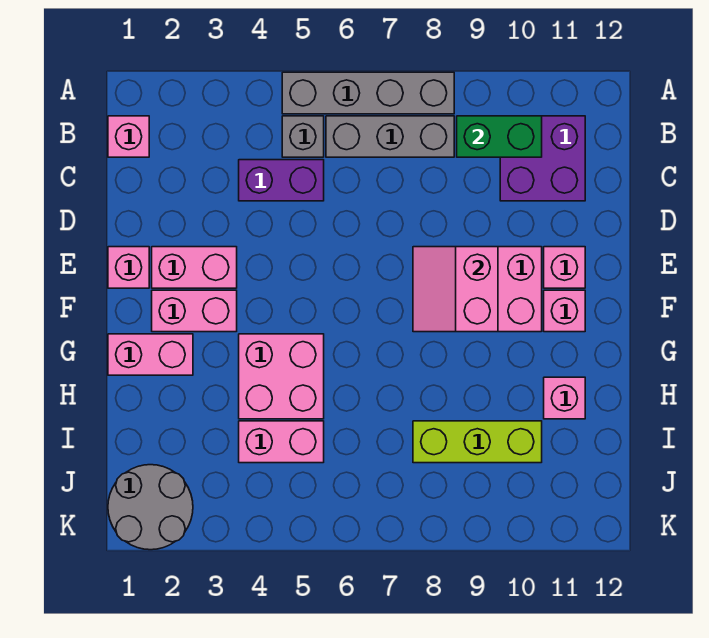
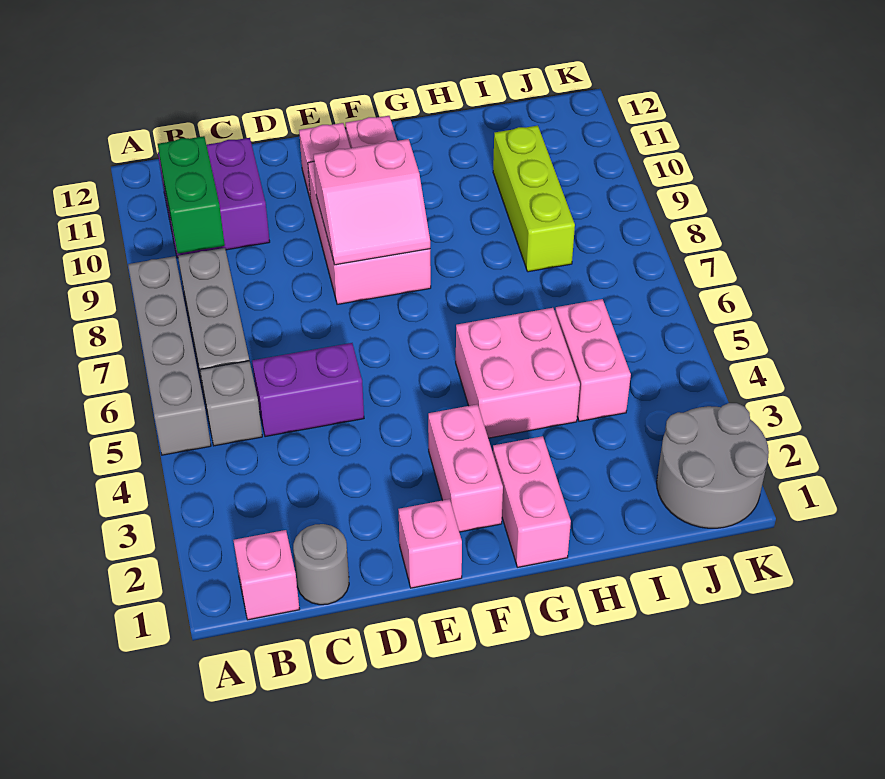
none -> grey round brick C1 level 1
purple brick C4:C5 level 1 -> purple brick C5:D5 level 1
pink brick E2:E3 level 1 -> none
pink brick H11 level 1 -> none

